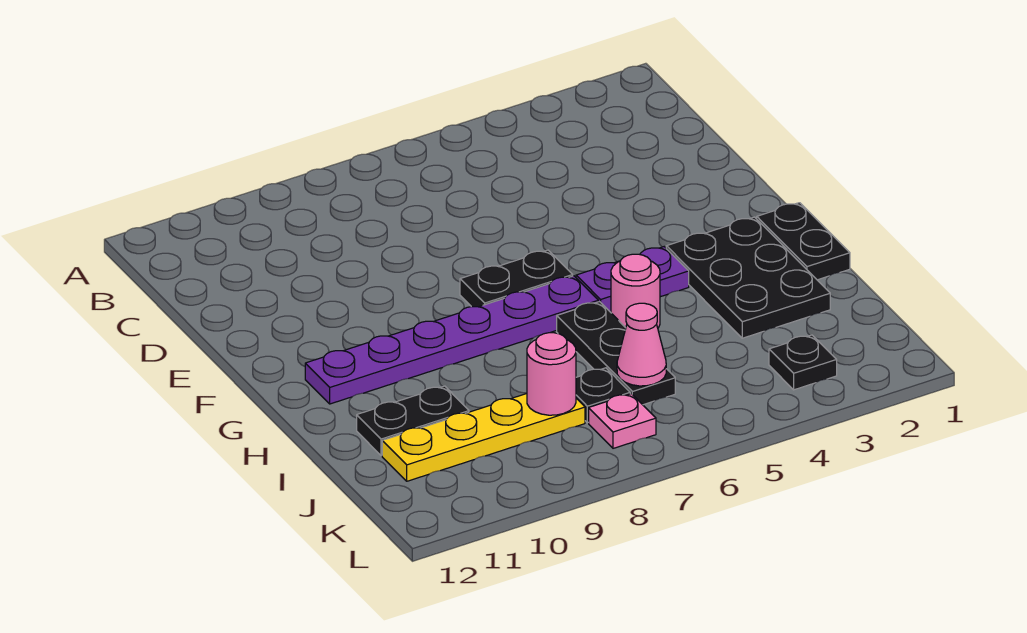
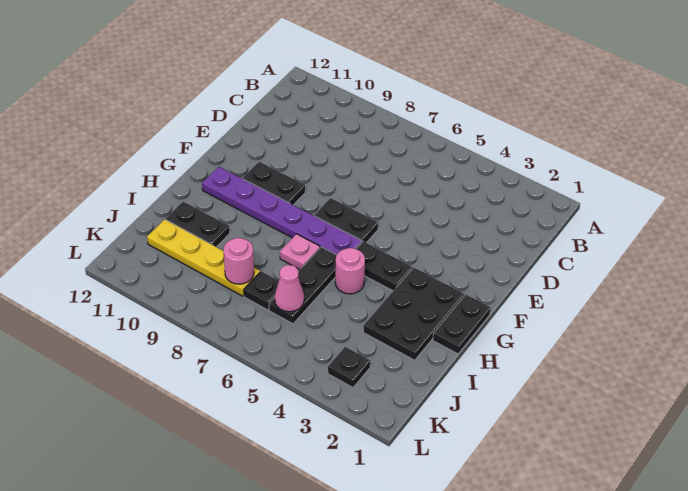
none -> black plate F9:F10 level 1
purple plate G4:G5 level 1 -> black plate G4:G5 level 1
pink plate K7 level 1 -> pink plate H7 level 1

